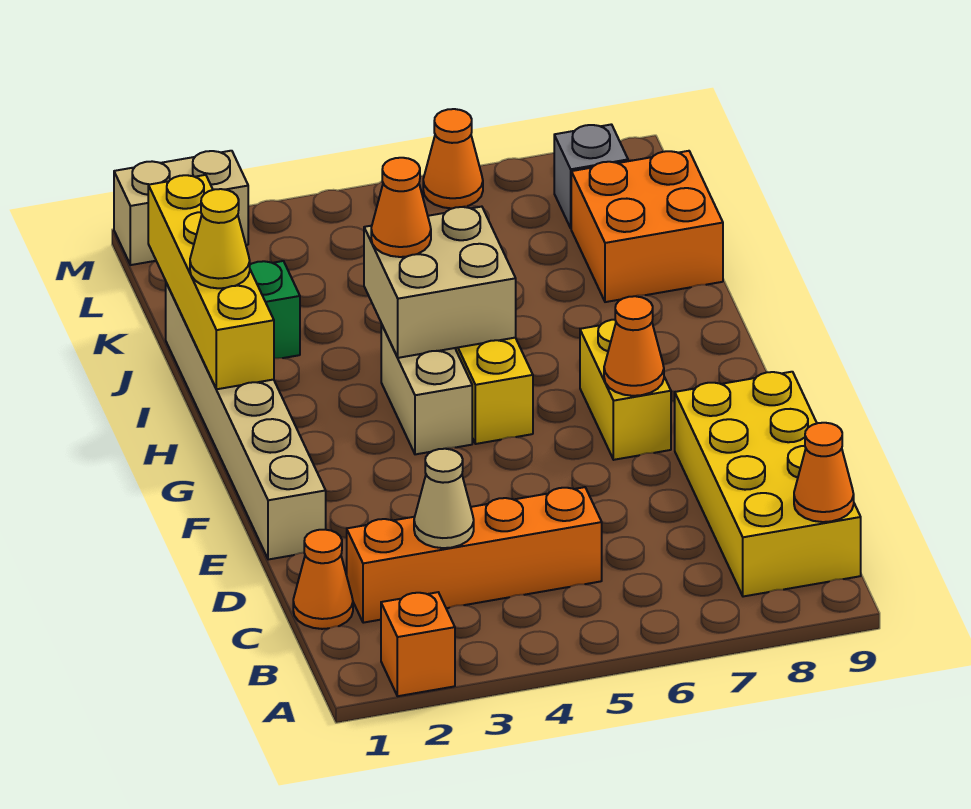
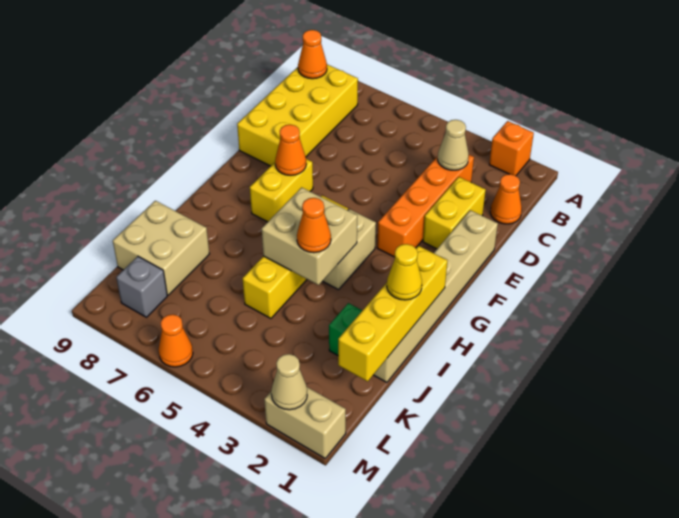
orange brick C2:C5 level 1 -> orange brick C3:F3 level 1
none -> yellow brick D2:E2 level 1
orange brick J8:K9 level 1 -> tan brick J8:K9 level 1
none -> tan cone M2 level 2

